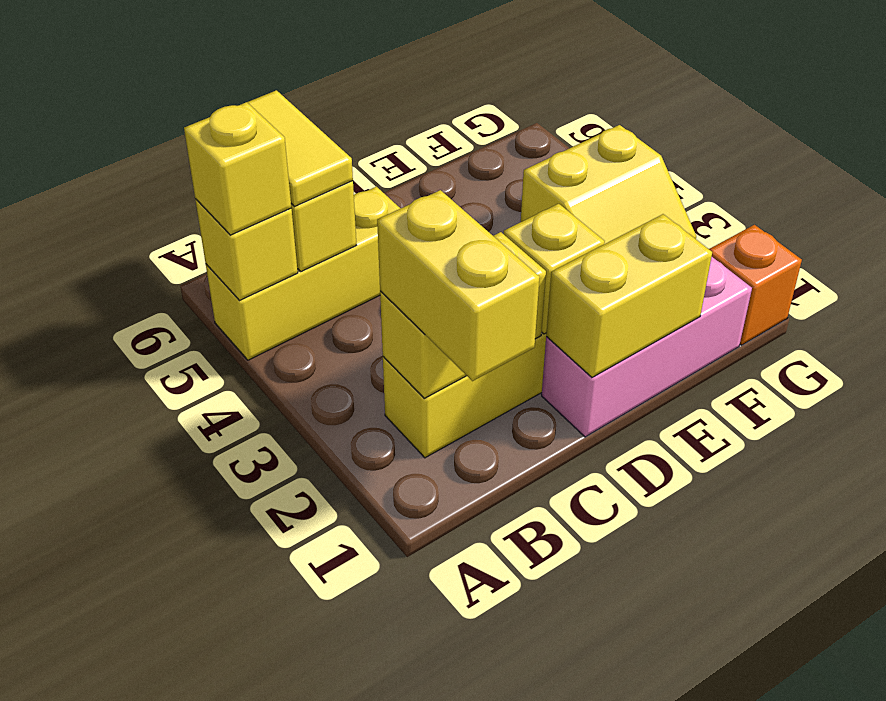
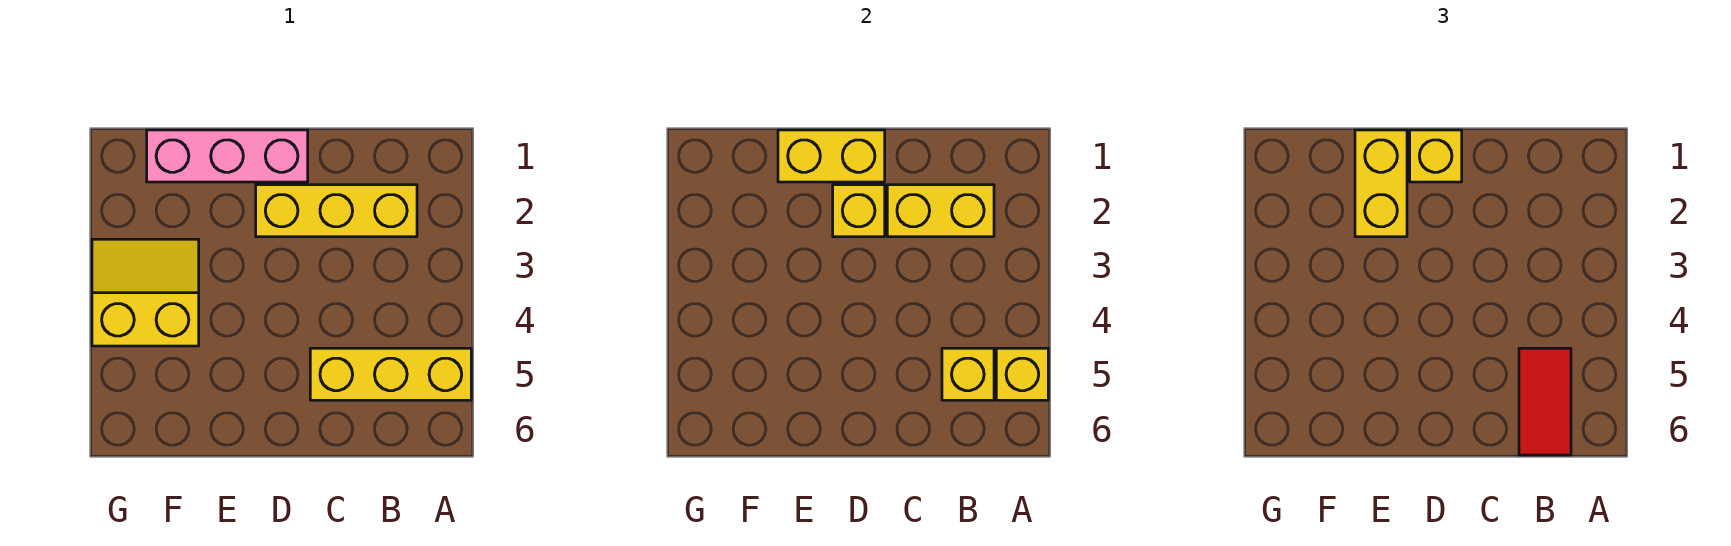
yellow brick A5 level 3 -> yellow brick D1 level 3
yellow brick B1:B2 level 3 -> yellow brick E1:E2 level 3
yellow tile B5:B6 level 3 -> red tile B5:B6 level 3
orange brick G1 level 1 -> none

